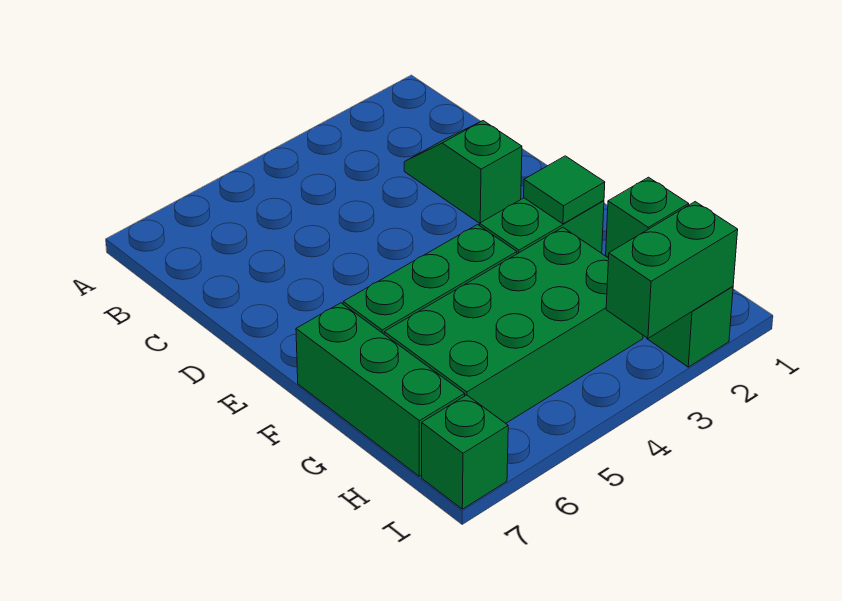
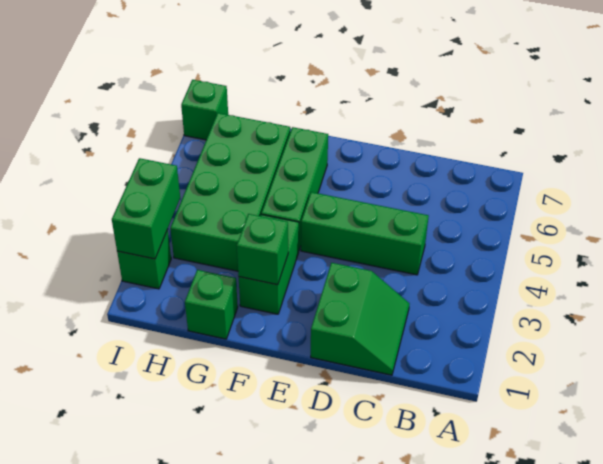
green slope C2:D2 level 1 top D -> green slope C1:D2 level 1 top D
green tile F2 level 2 -> green brick F2 level 2
green brick F7:H7 level 1 -> green brick C4:E4 level 1

